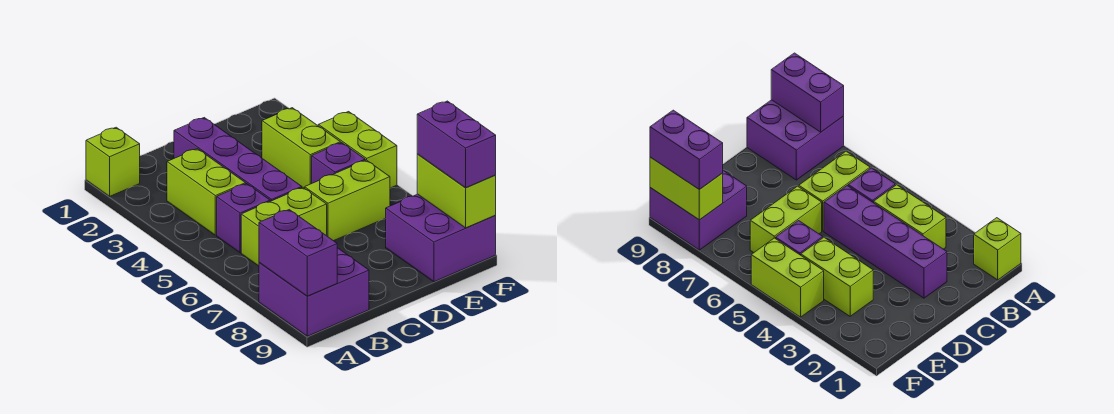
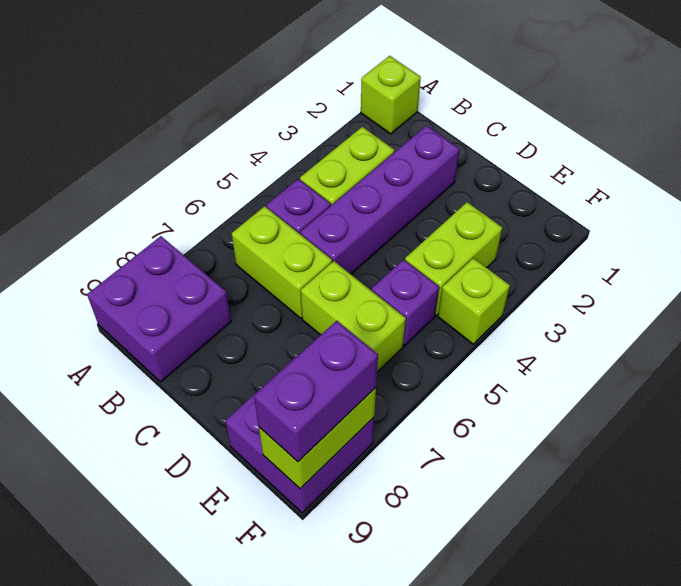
purple brick A8:A9 level 2 -> none
lime brick F4:F5 level 1 -> lime brick F4 level 1

